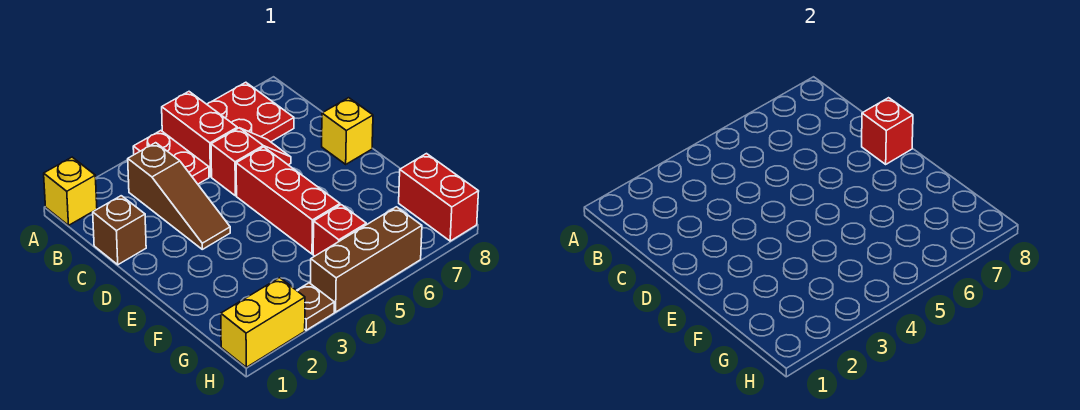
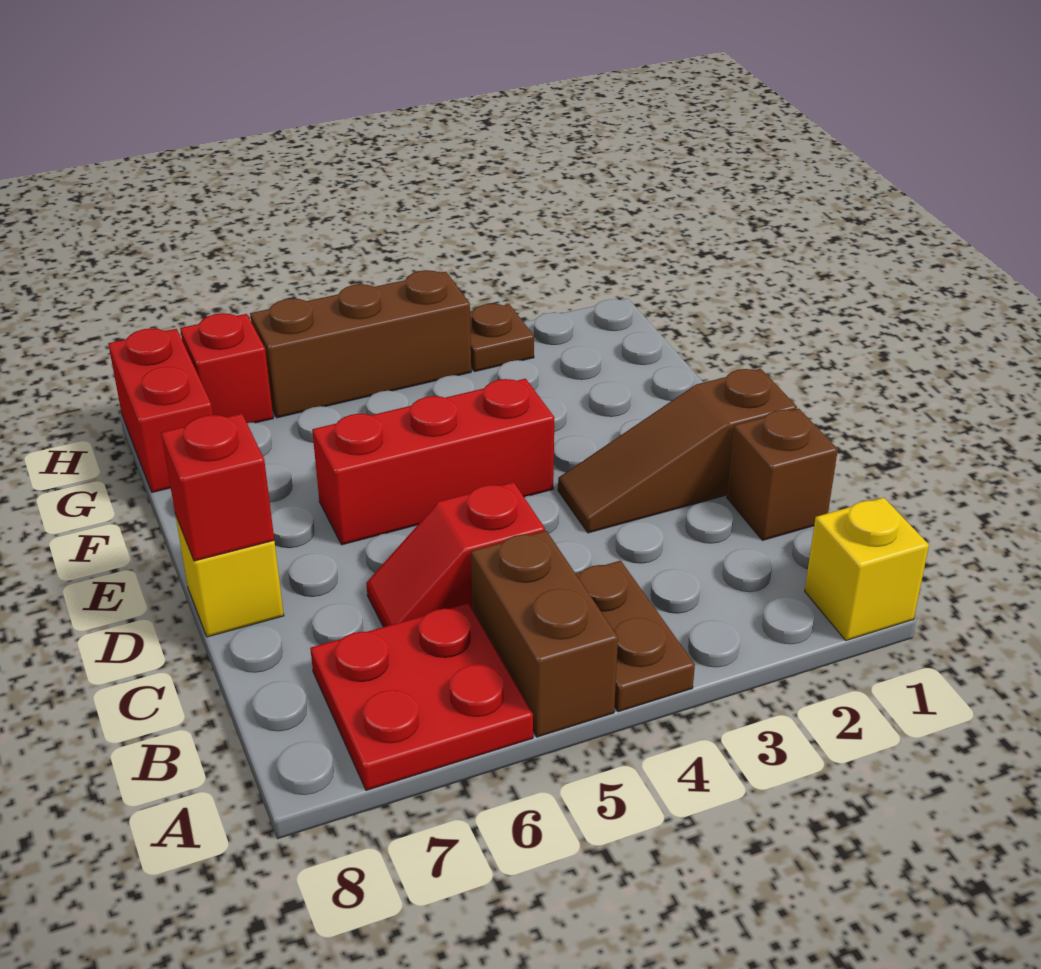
red plate A4:B4 level 1 -> brown plate A4:B4 level 1
red brick A5:B5 level 1 -> brown brick A5:B5 level 1
brown slope B3:D3 level 1 top B -> brown slope D1:D3 level 1 top 1
red brick D5:F5 level 1 -> red brick E4:E6 level 1
red brick G5 level 1 -> red brick H7 level 1
yellow brick H1:H2 level 1 -> none

